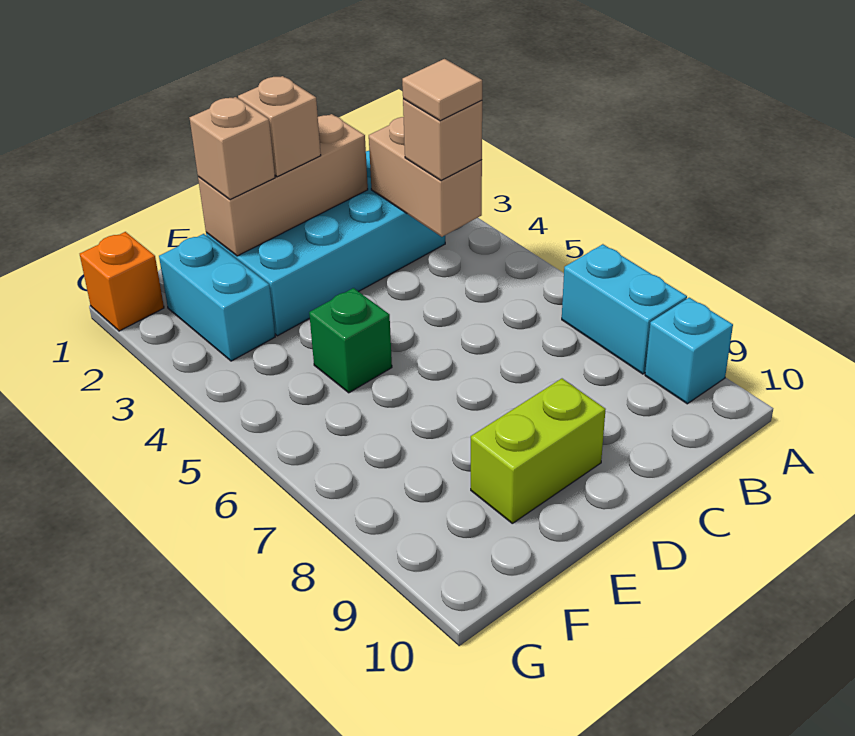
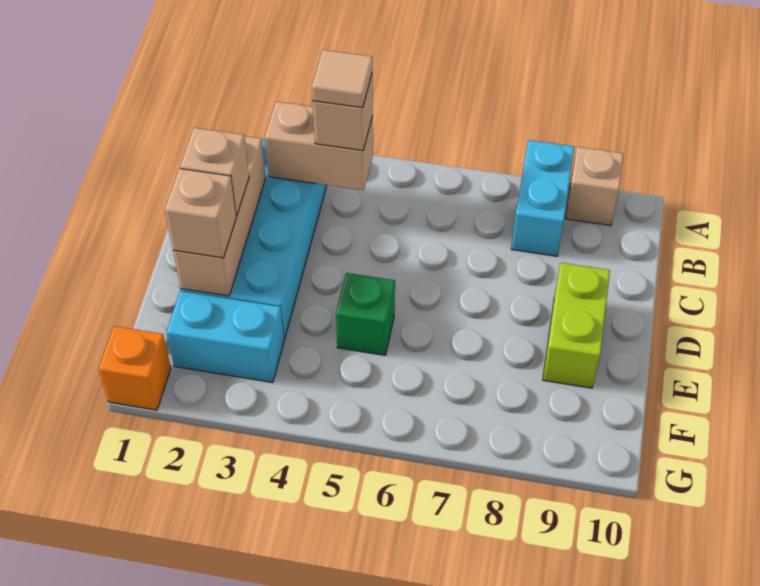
cyan brick A7:A8 level 1 -> cyan brick A8:B8 level 1
cyan brick A9 level 1 -> tan brick A9 level 1

